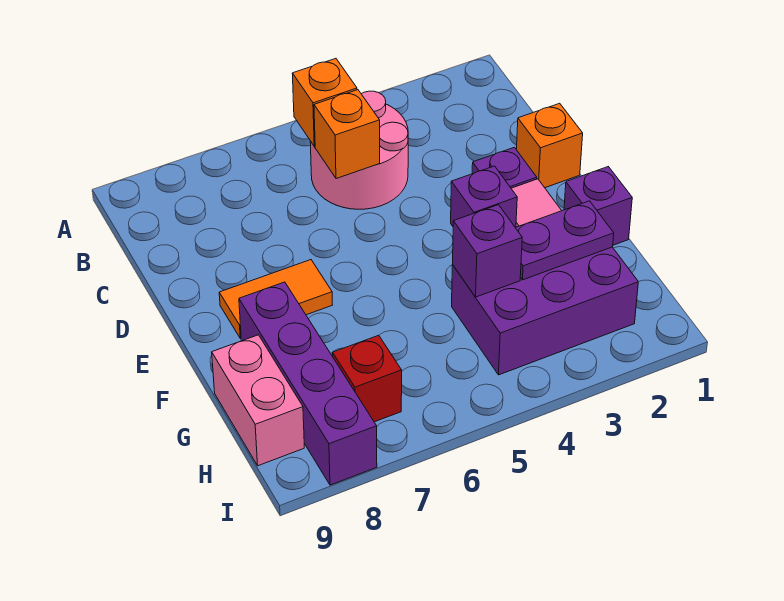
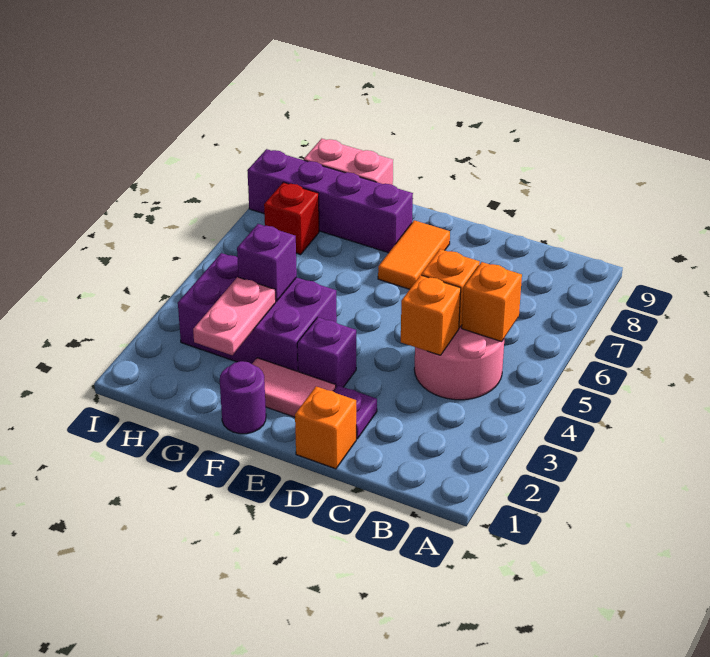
none -> orange brick C4 level 2
purple brick F1 level 1 -> purple round brick F1 level 1
purple brick G2:H4 level 1 -> purple brick F3:H4 level 1
purple plate G2:G3 level 2 -> pink plate G2:G3 level 2

